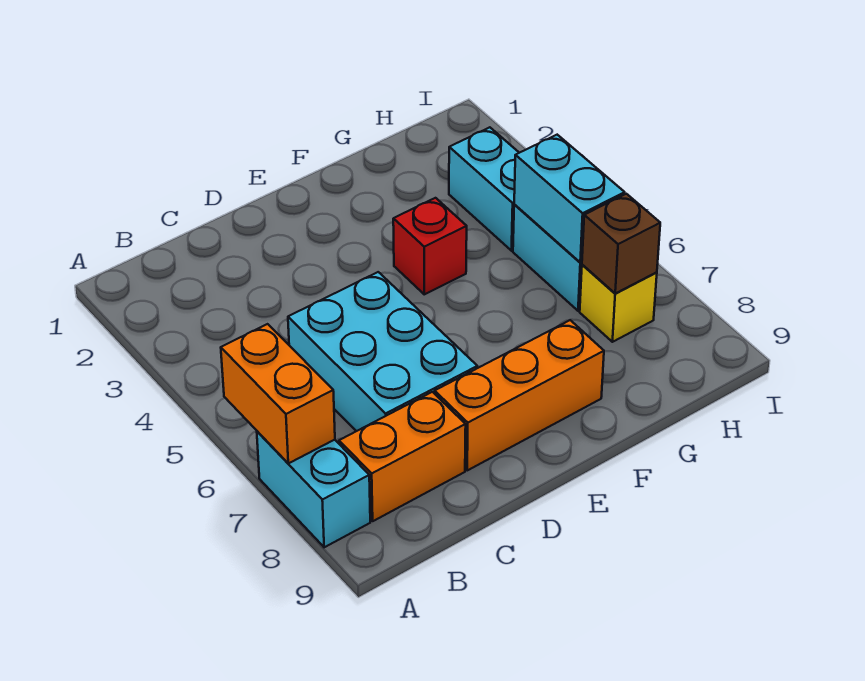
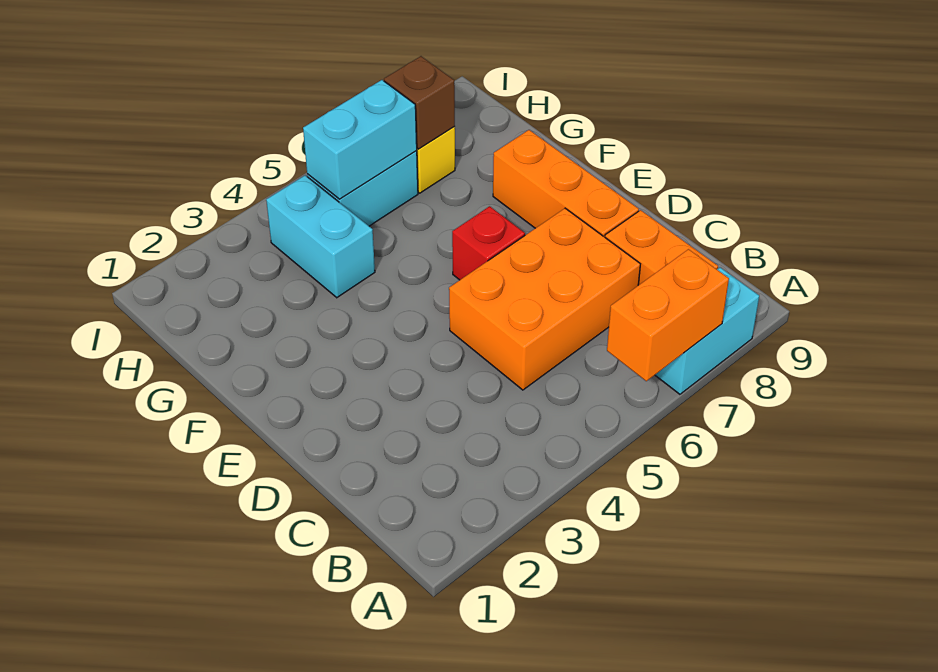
cyan brick C5:D7 level 1 -> orange brick C5:D7 level 1
red brick F4 level 1 -> red brick E6 level 1
cyan brick H3:H4 level 1 -> cyan brick G4:H4 level 1

